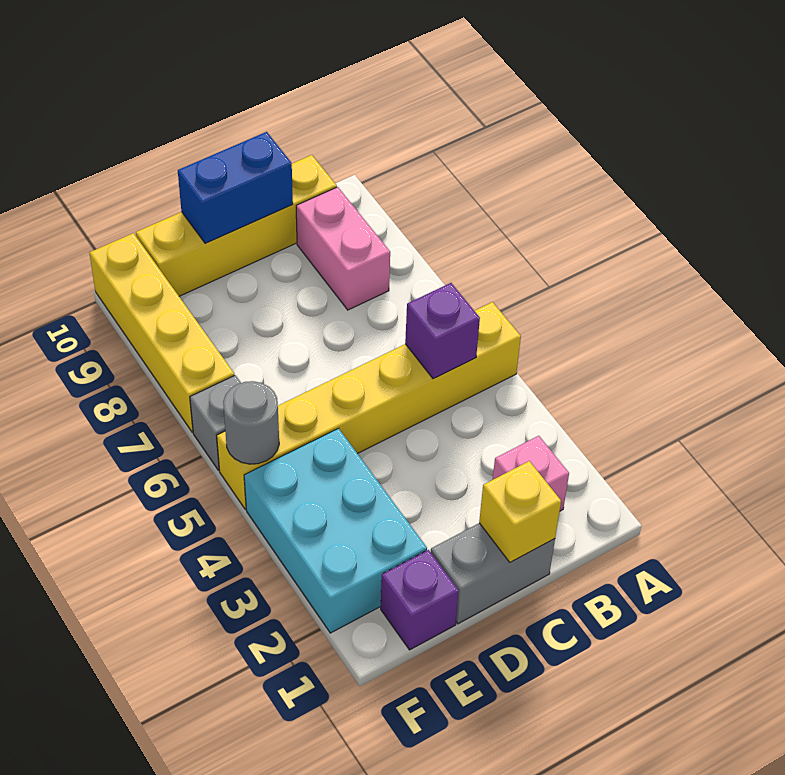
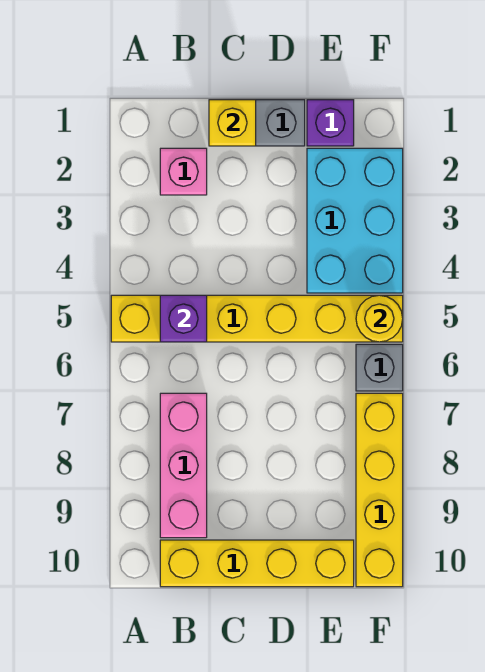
pink brick B8:B9 level 1 -> pink brick B7:B9 level 1
blue brick C10:D10 level 2 -> none
grey round brick F5 level 2 -> yellow round brick F5 level 2

